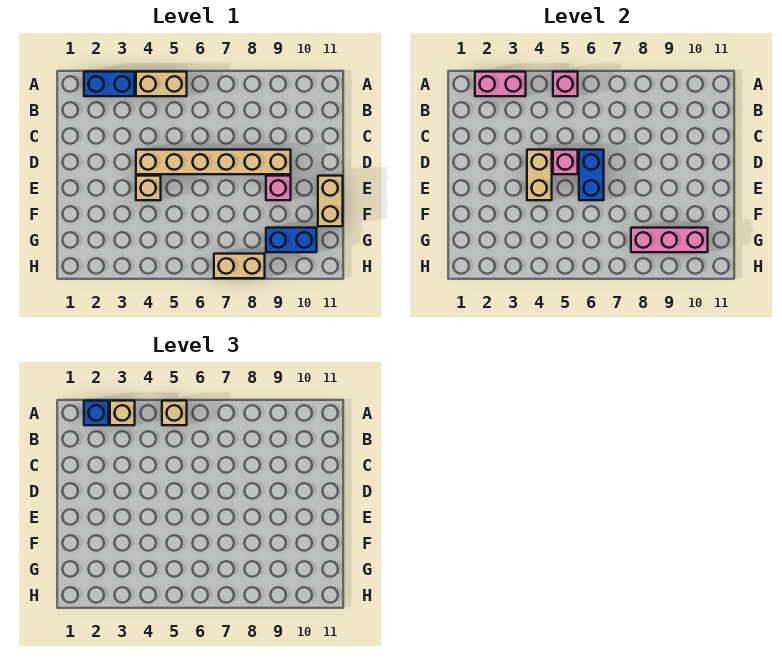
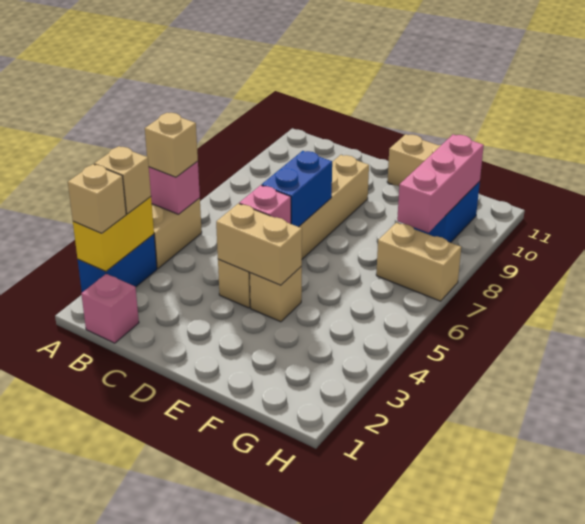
pink brick A2:A3 level 2 -> yellow brick A2:A3 level 2
blue brick A2 level 3 -> tan brick A2 level 3
blue brick D6:E6 level 2 -> blue brick D6:D7 level 2
pink brick E9 level 1 -> pink brick B1 level 1
tan brick H7:H8 level 1 -> tan brick G7:H7 level 1

